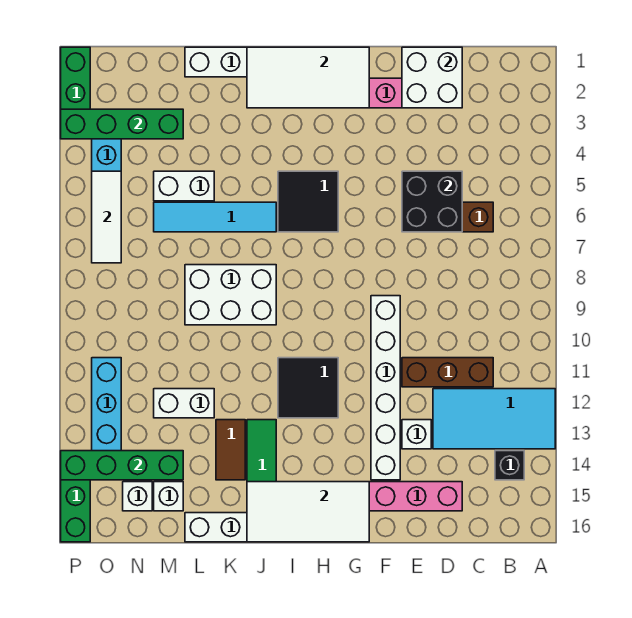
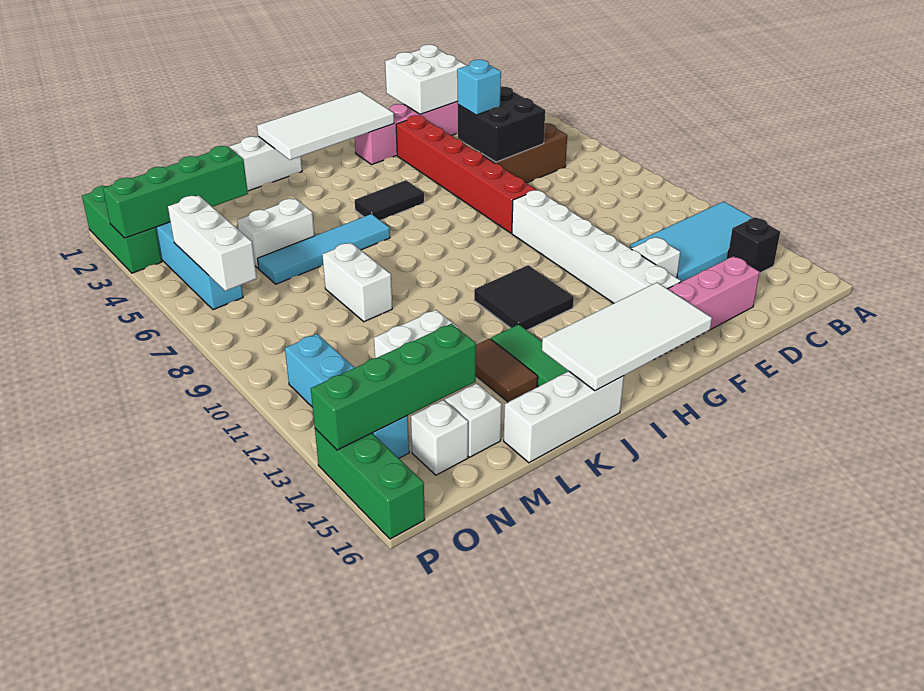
brown brick C11:E11 level 1 -> none
none -> cyan brick E5 level 3
none -> red brick F3:F8 level 1
black tile H5:I6 level 1 -> black tile H5:I5 level 1
white brick J8:L9 level 1 -> white brick L8:L9 level 1
white tile O5:O7 level 2 -> white brick O5:O7 level 2

